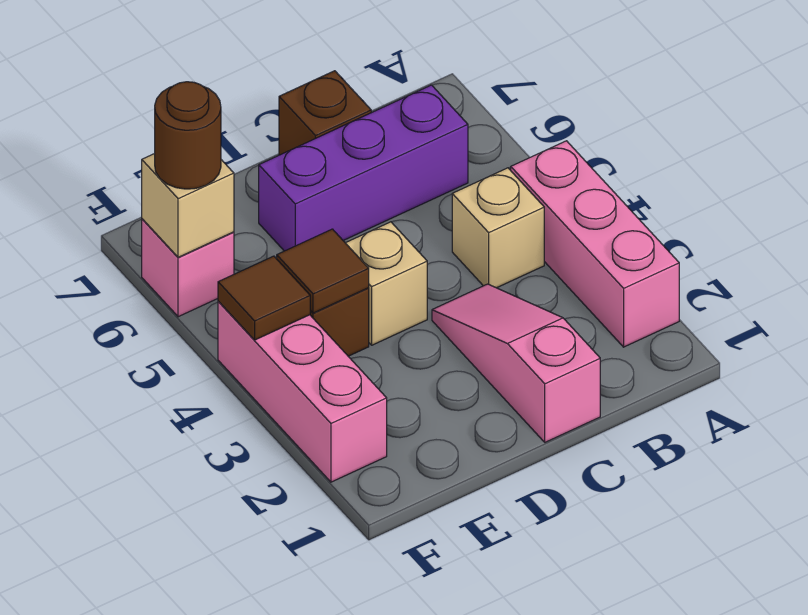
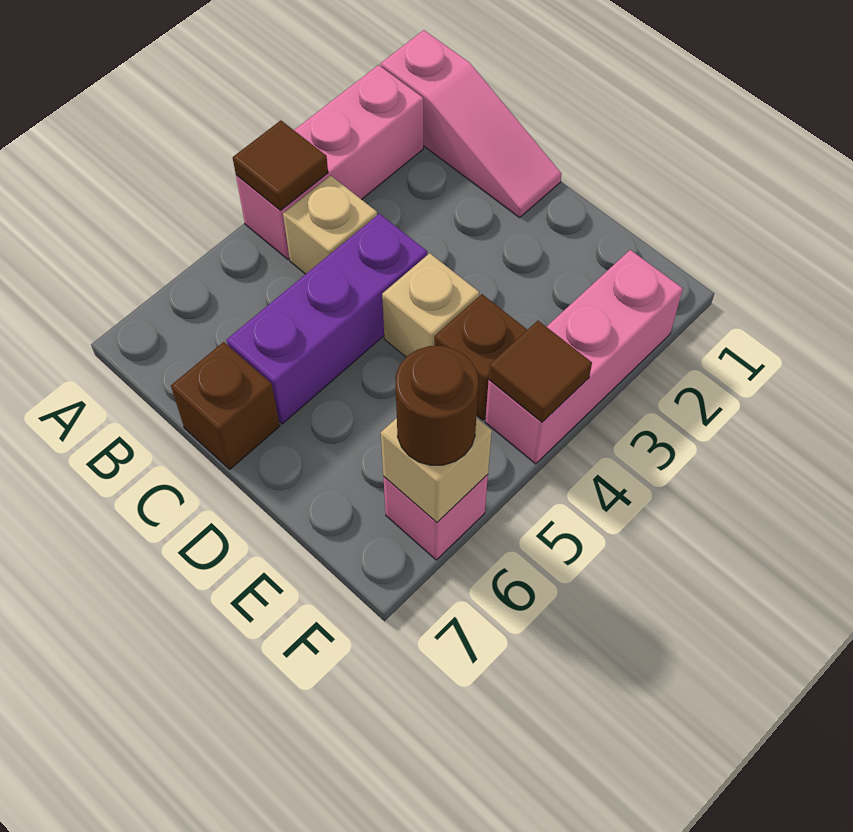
purple brick B6:D6 level 1 -> purple brick C4:C6 level 1
pink slope C1:C3 level 1 top 1 -> pink slope A1:C1 level 1 top A
brown tile E4 level 2 -> brown tile A4 level 2

